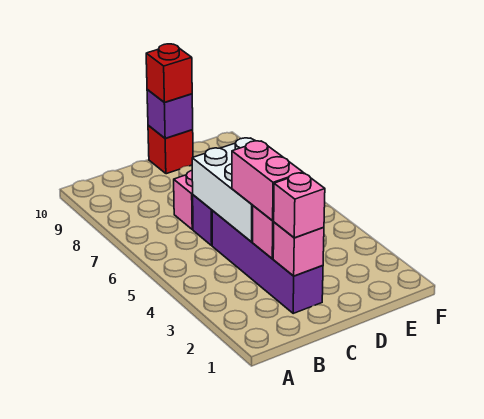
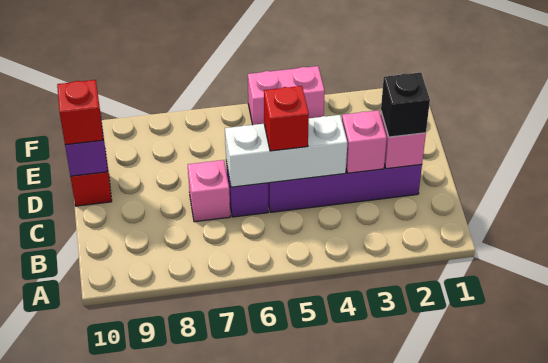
pink brick C2 level 3 -> black brick C2 level 3
pink brick C3:C4 level 3 -> pink brick F4:F5 level 1
white brick C4:D6 level 2 -> white brick C4:C6 level 2
none -> red brick C5 level 3

